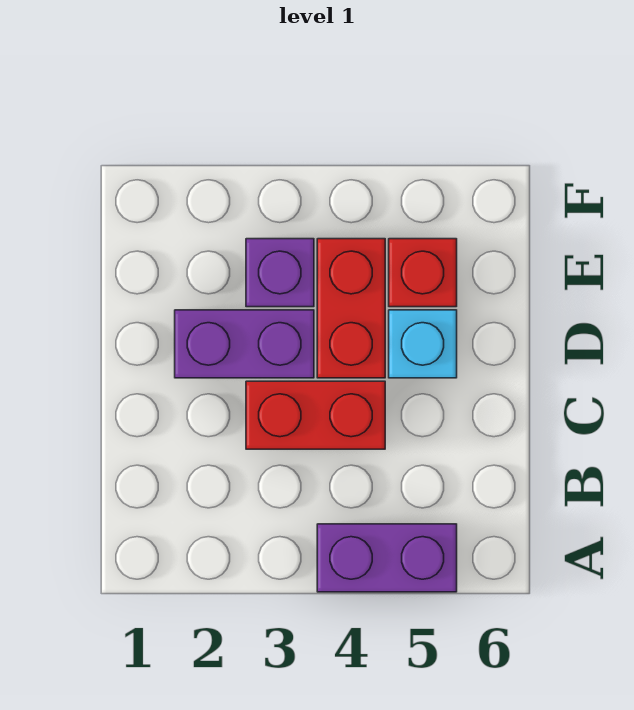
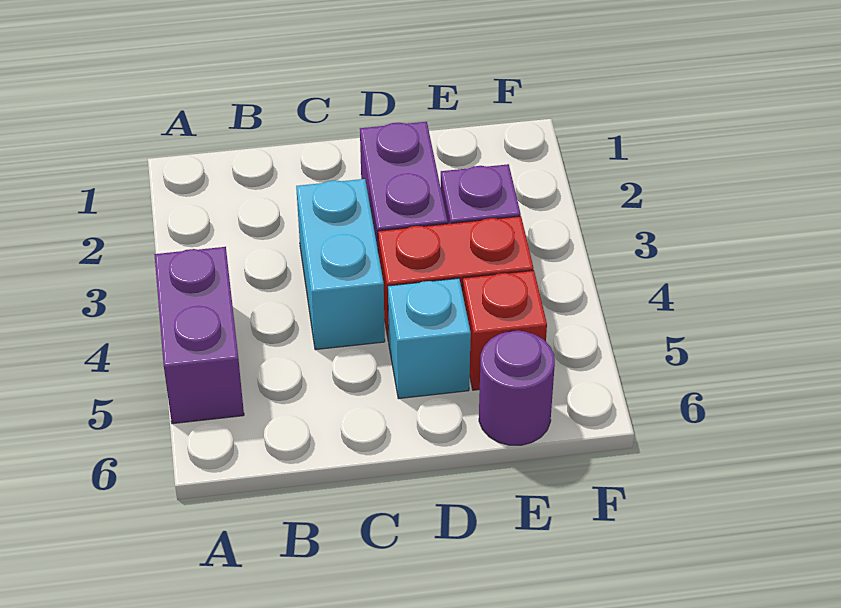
red brick C3:C4 level 1 -> cyan brick C3:C4 level 1
none -> purple round brick E6 level 1

